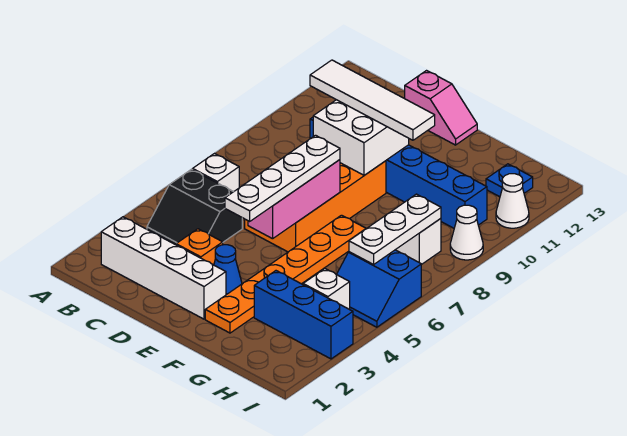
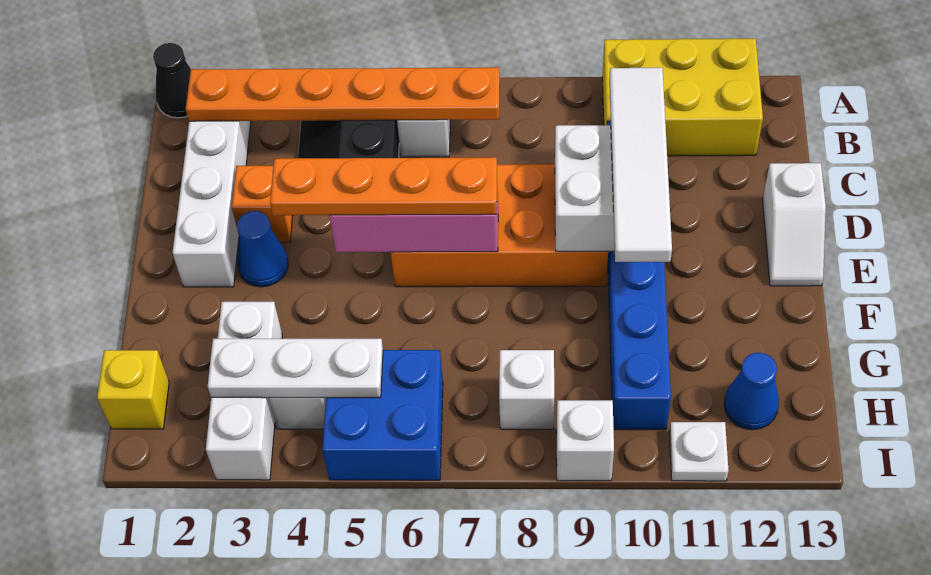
none -> black cone A1 level 1
none -> yellow brick A10:B12 level 1
pink slope D13:E13 level 1 top D -> white slope D13:E13 level 1 top D
white plate E4:E7 level 3 -> orange plate E4:E7 level 3
orange plate F2:F7 level 1 -> orange plate B2:B7 level 2
blue brick G3:I3 level 1 -> white brick G3:I3 level 1
none -> yellow brick H1 level 1
blue slope H5:I6 level 1 top 6 -> blue brick H5:I6 level 1
white plate H6:H8 level 2 -> white plate H3:H5 level 2
blue plate H12 level 1 -> blue cone H12 level 1
white cone I9 level 1 -> white brick I9 level 1
white cone I11 level 1 -> white plate I11 level 1

